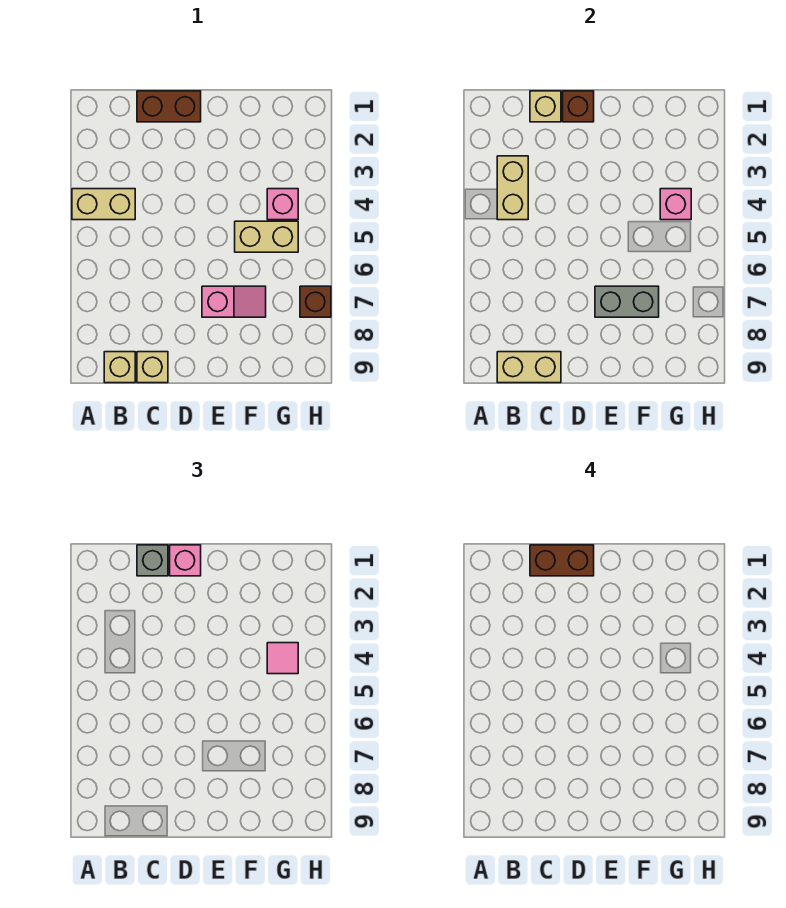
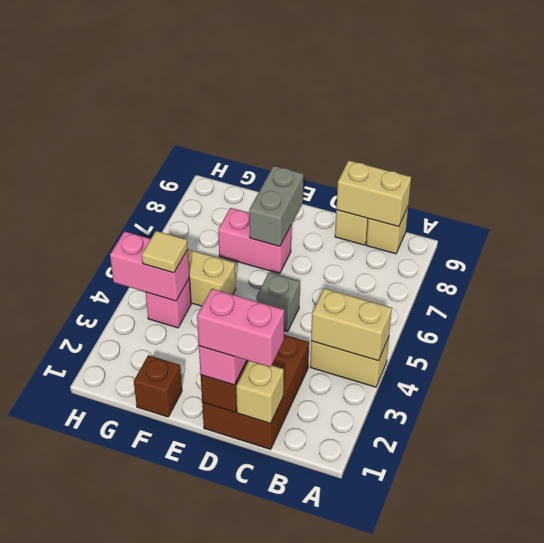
tan brick B3:B4 level 2 -> tan brick A4:B4 level 2
brown brick C1:D1 level 1 -> brown brick C1:D3 level 1
grey brick C1 level 3 -> grey brick D5 level 1
brown brick C1:D1 level 4 -> pink brick C1:D1 level 4
pink slope E7:F7 level 1 top E -> pink brick E7:F7 level 1
grey brick E7:F7 level 2 -> grey brick E7:E8 level 2
pink brick G4 level 2 -> pink brick G4:H4 level 2
pink tile G4 level 3 -> tan tile G4 level 3
brown brick H7 level 1 -> brown brick F1 level 1

